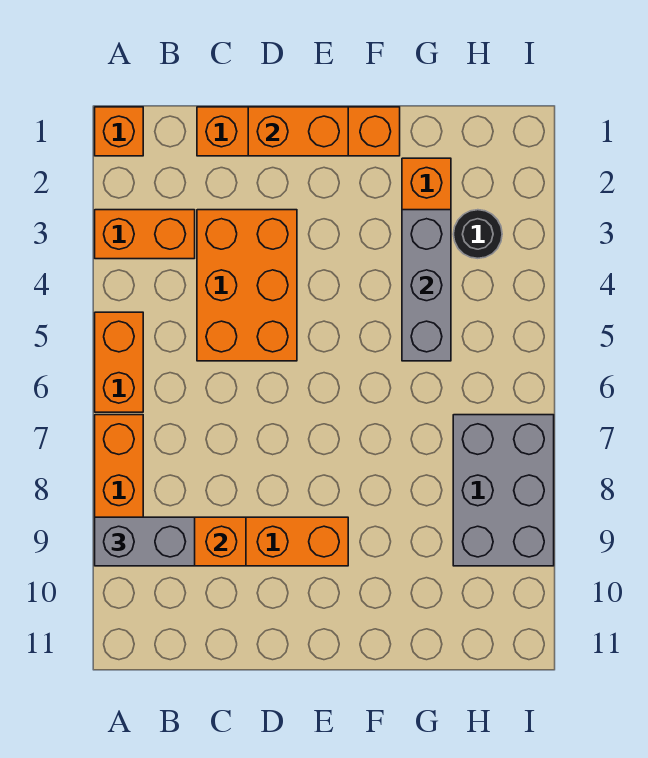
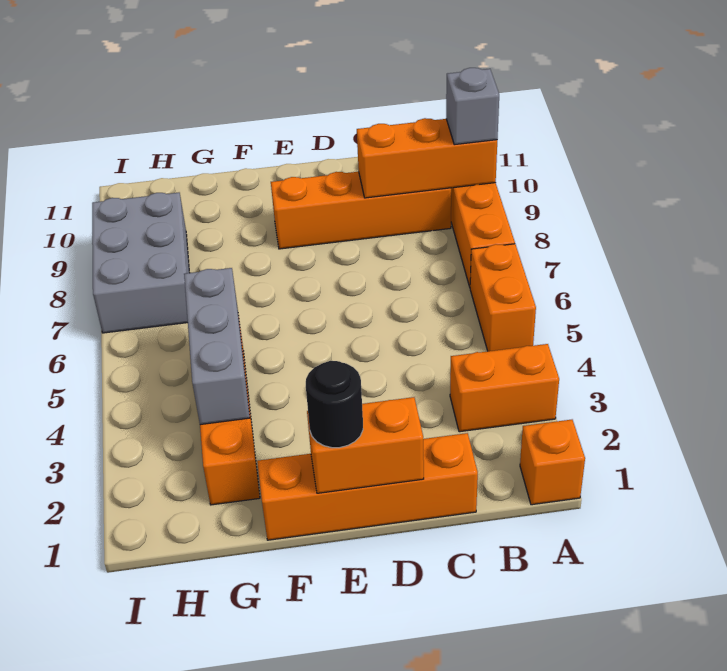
grey brick A9:B9 level 3 -> grey brick A9 level 3
orange brick C3:D5 level 1 -> none
black round brick H3 level 1 -> black round brick E1 level 3

